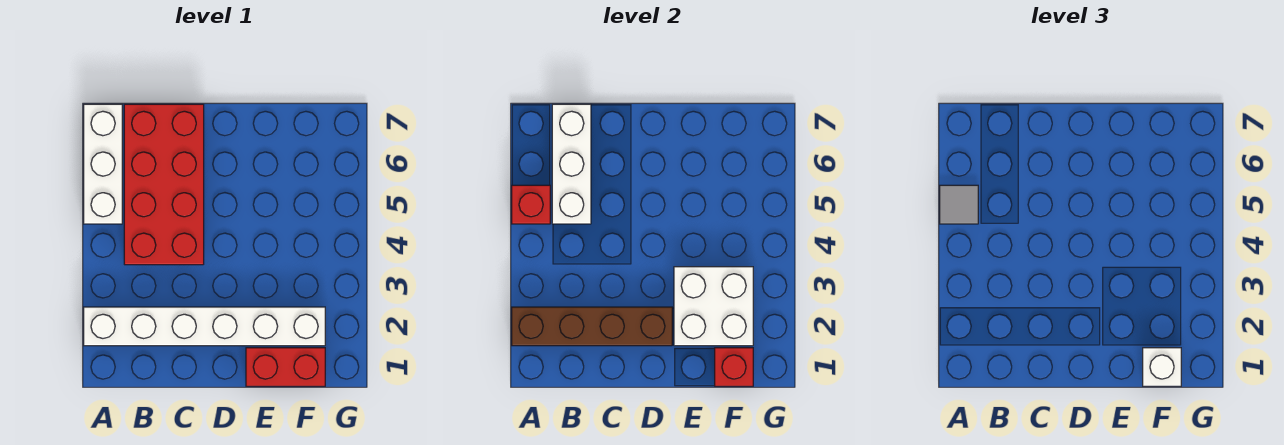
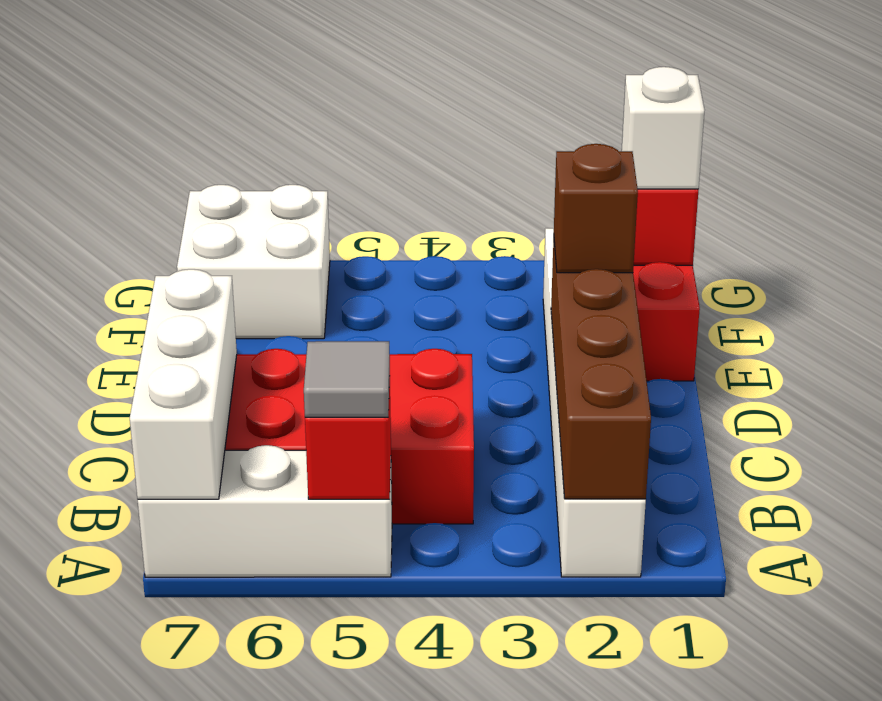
white brick B5:B7 level 2 -> white brick A7:C7 level 2
none -> brown brick D2 level 3
white brick E2:F3 level 2 -> white brick F6:G7 level 1

